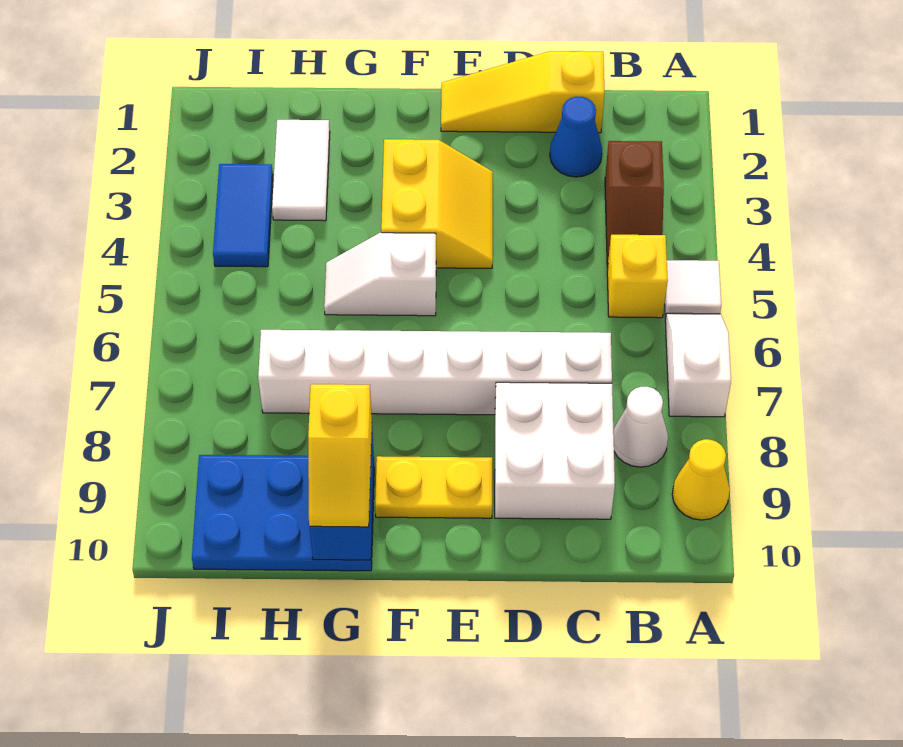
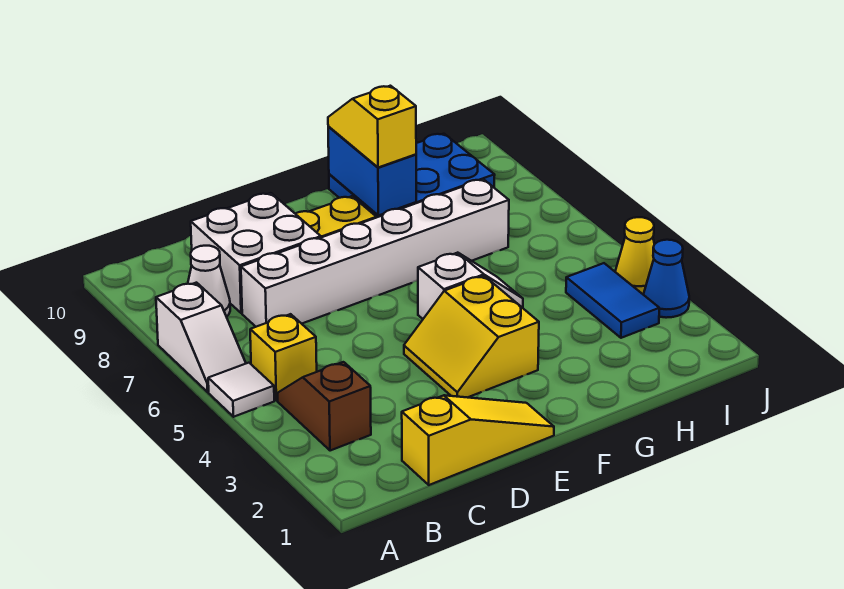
yellow cone A9 level 1 -> yellow cone J4 level 1
blue cone C2 level 1 -> blue cone J3 level 1
white tile H2:H3 level 1 -> none

